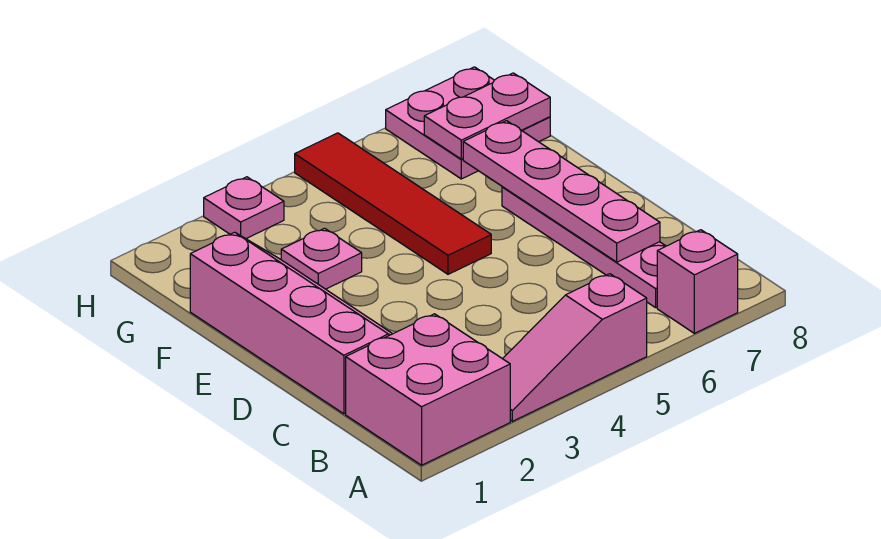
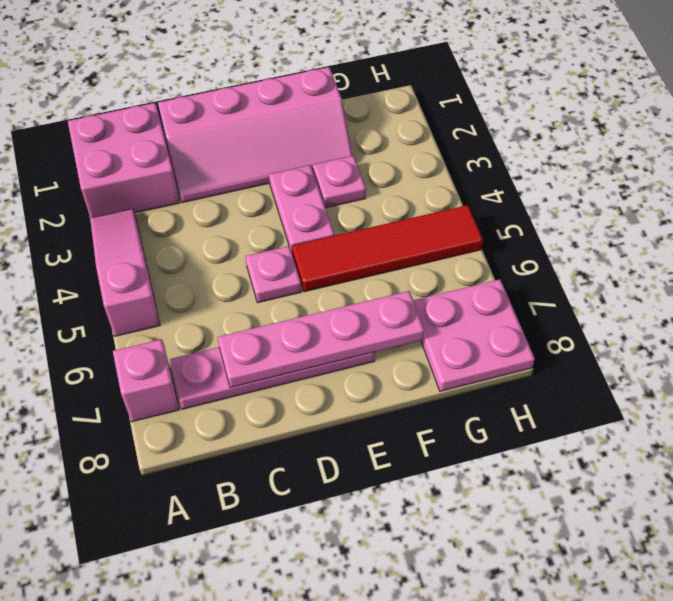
pink plate G7:G8 level 2 -> pink plate E3:E4 level 1
pink plate H3 level 1 -> pink plate D5 level 1

